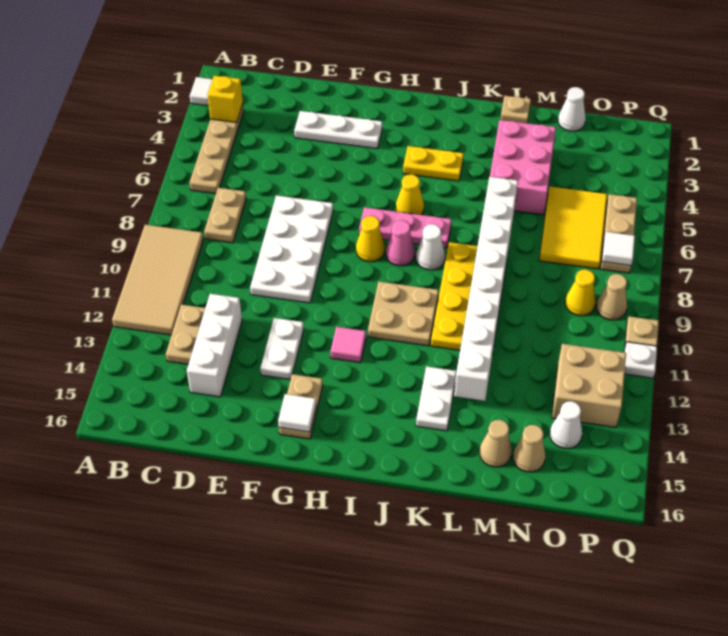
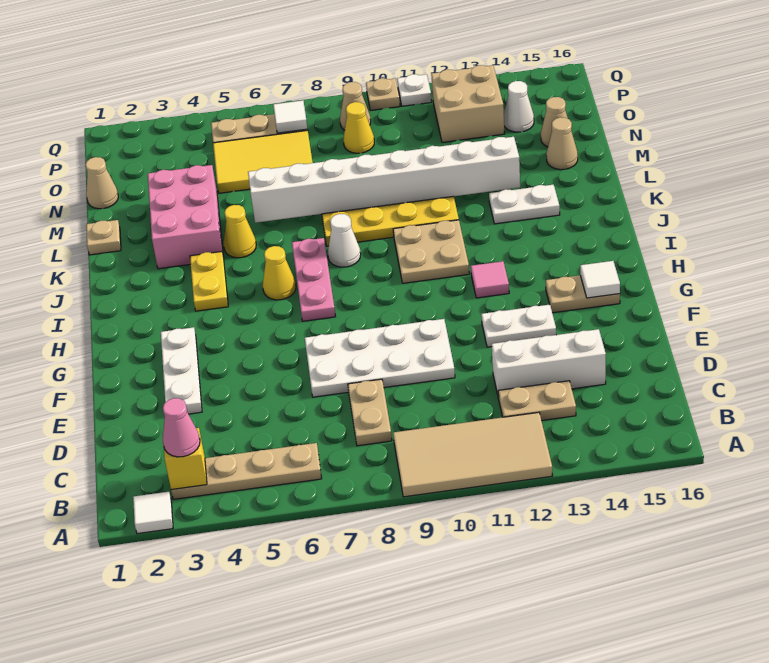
tan plate C7:C8 level 1 -> tan plate C8:D8 level 1
yellow cone H8 level 1 -> yellow cone K5 level 1
pink cone I8 level 1 -> pink cone B3 level 3
pink brick L3:M5 level 1 -> pink brick K3:M4 level 1
white cone N1 level 1 -> tan cone N1 level 1

